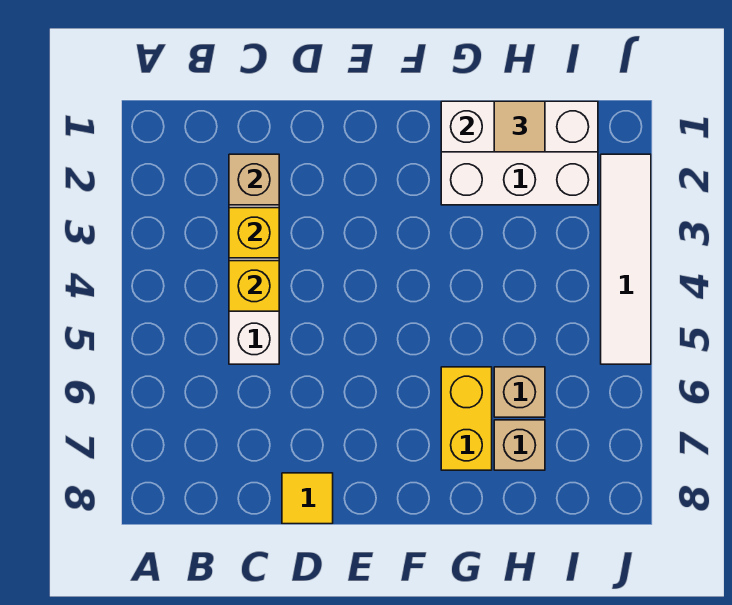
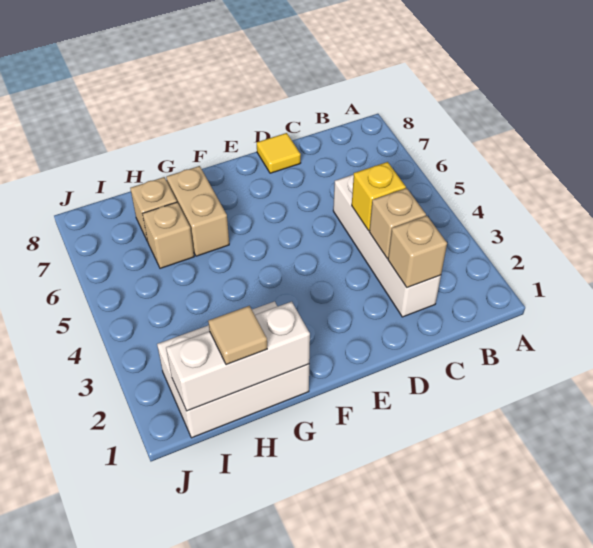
yellow brick C3 level 2 -> tan brick C3 level 2
yellow brick G6:G7 level 1 -> tan brick G6:G7 level 1
white tile J2:J5 level 1 -> none

